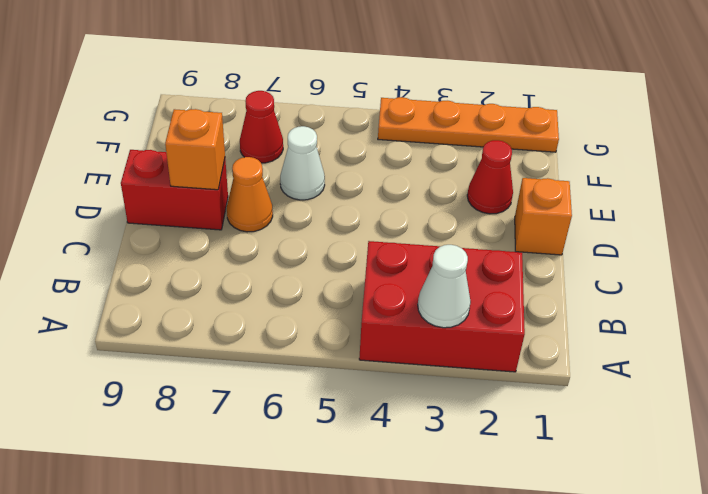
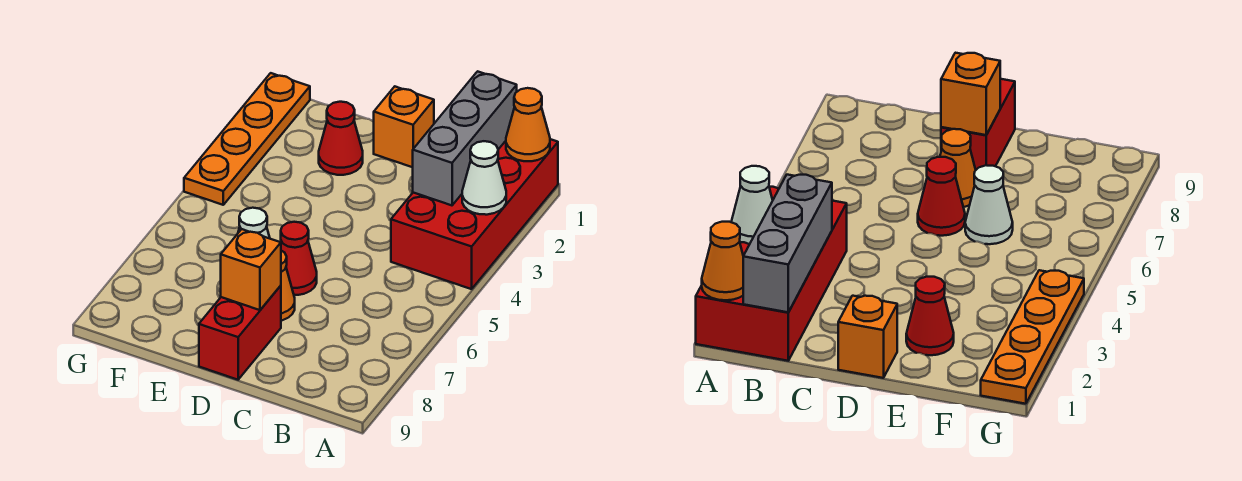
none -> orange cone A1 level 2
red brick A2:B4 level 1 -> red brick A1:B4 level 1
none -> grey brick B1:B3 level 2
red cone F7 level 1 -> red cone D6 level 1

